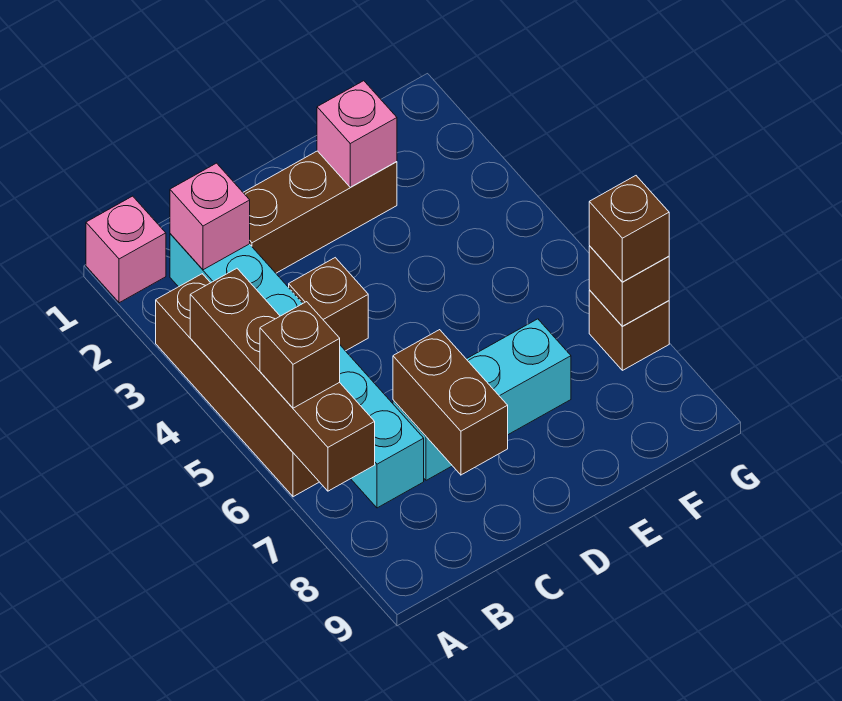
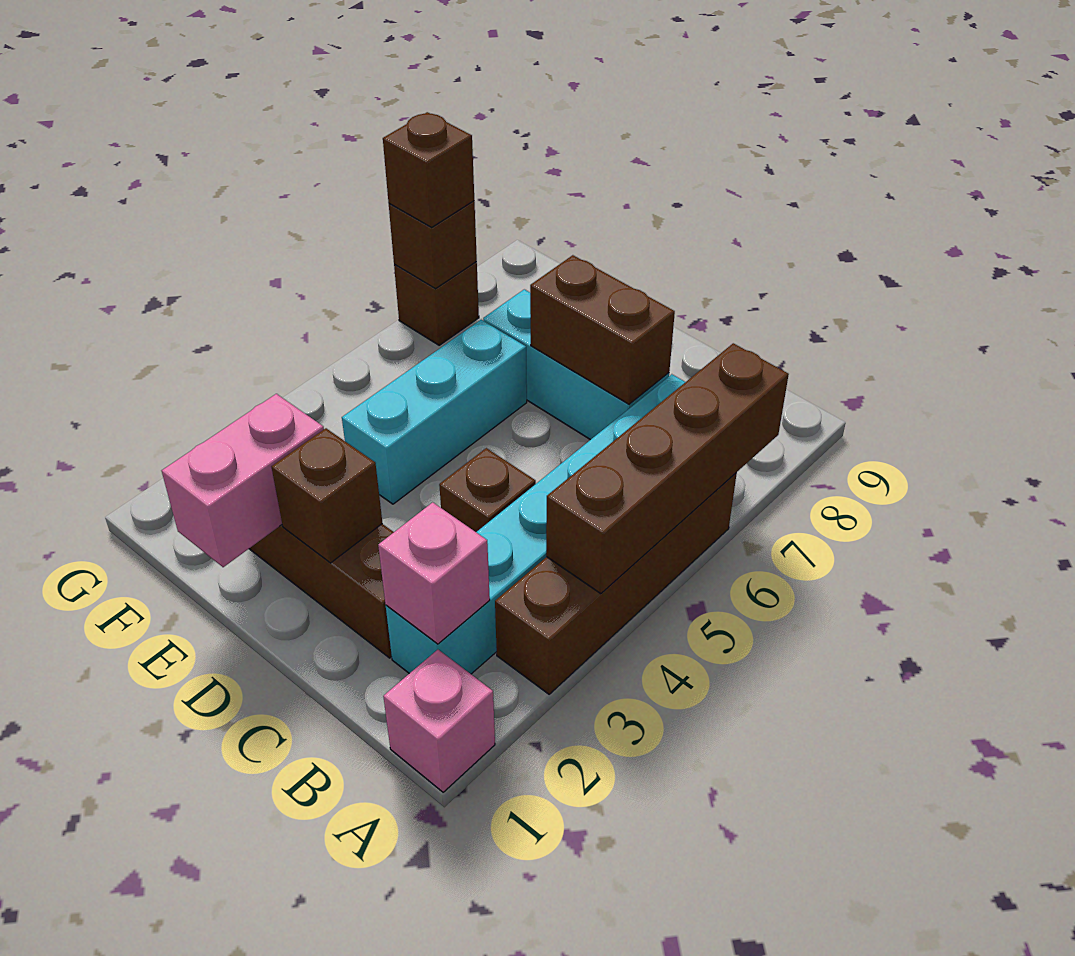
brown brick A6 level 3 -> brown brick D2 level 2
brown brick C7:C8 level 2 -> brown brick C7:D7 level 2
pink brick E2 level 2 -> pink brick E1:E2 level 2
none -> cyan brick E4:E6 level 1

